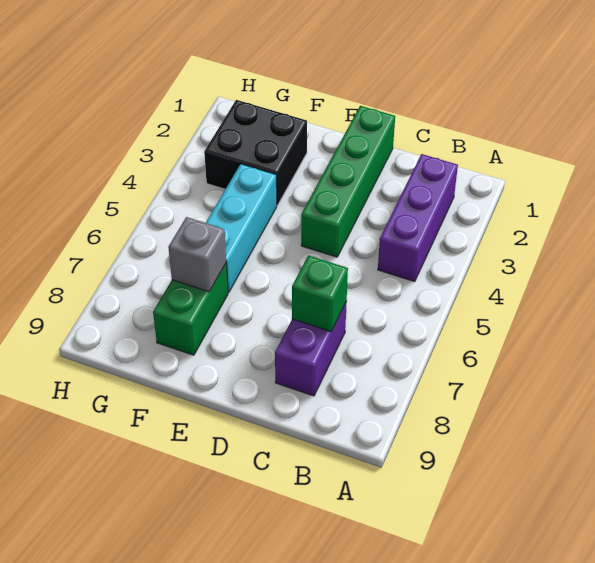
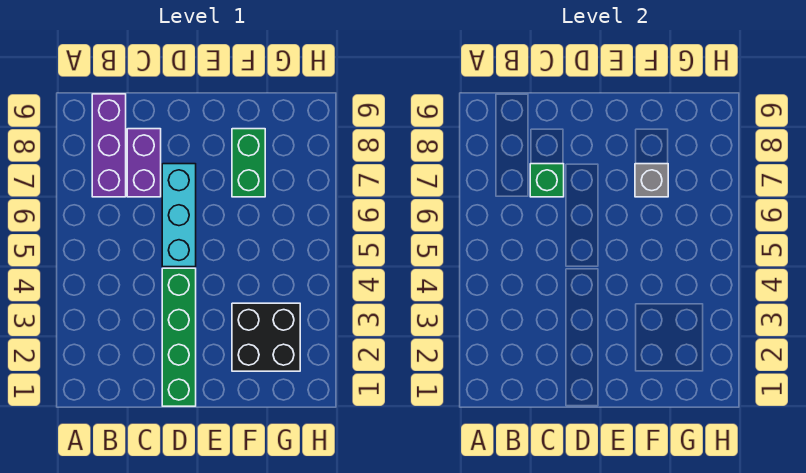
purple brick B2:B4 level 1 -> purple brick B7:B9 level 1
cyan brick F4:F6 level 1 -> cyan brick D5:D7 level 1

